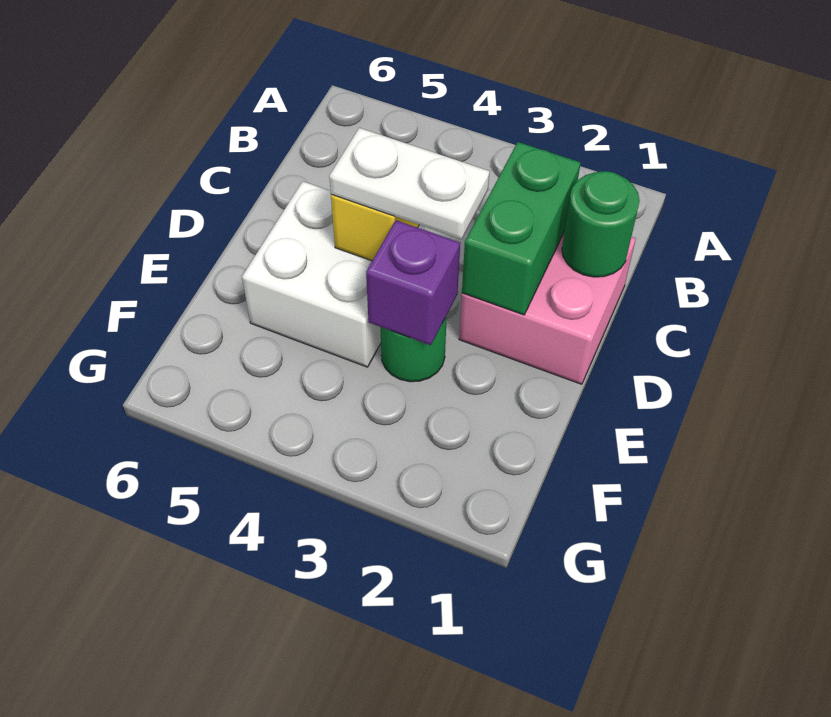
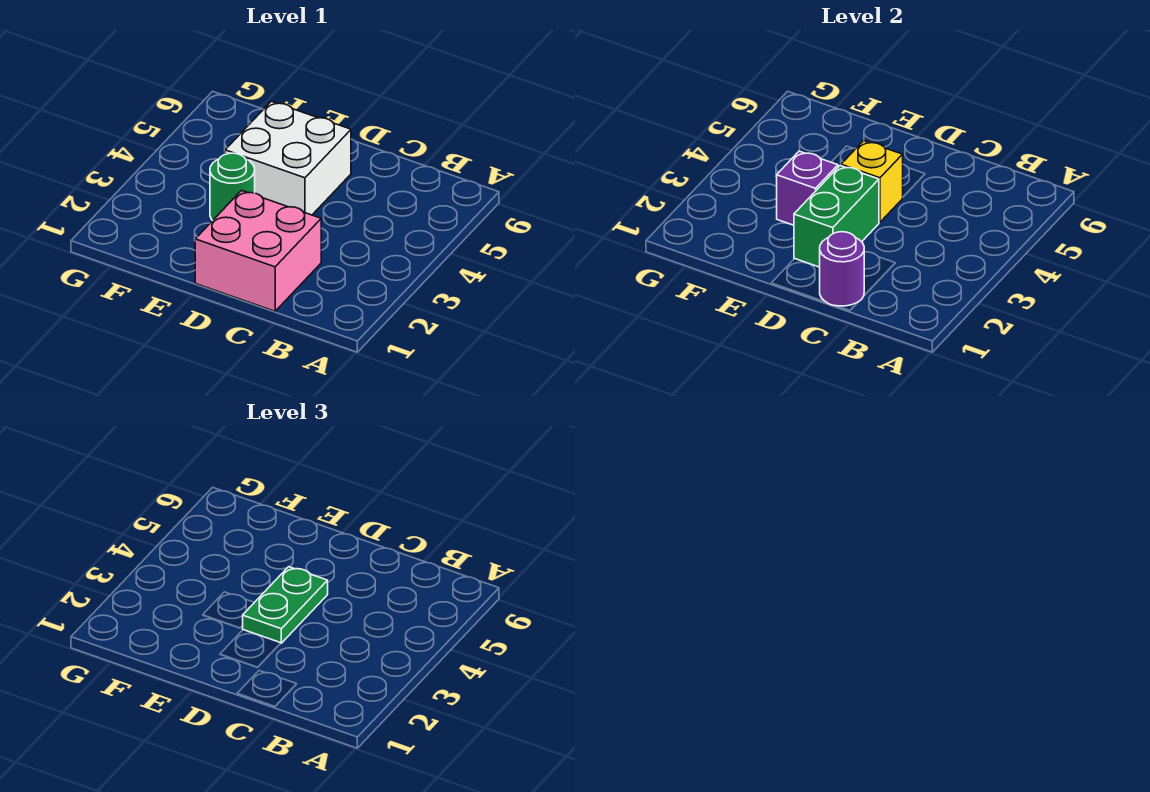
green round brick C1 level 2 -> purple round brick C1 level 2
green brick C2:D2 level 2 -> green brick D2:D3 level 2
white plate D3:D4 level 3 -> green plate D3:D4 level 3

